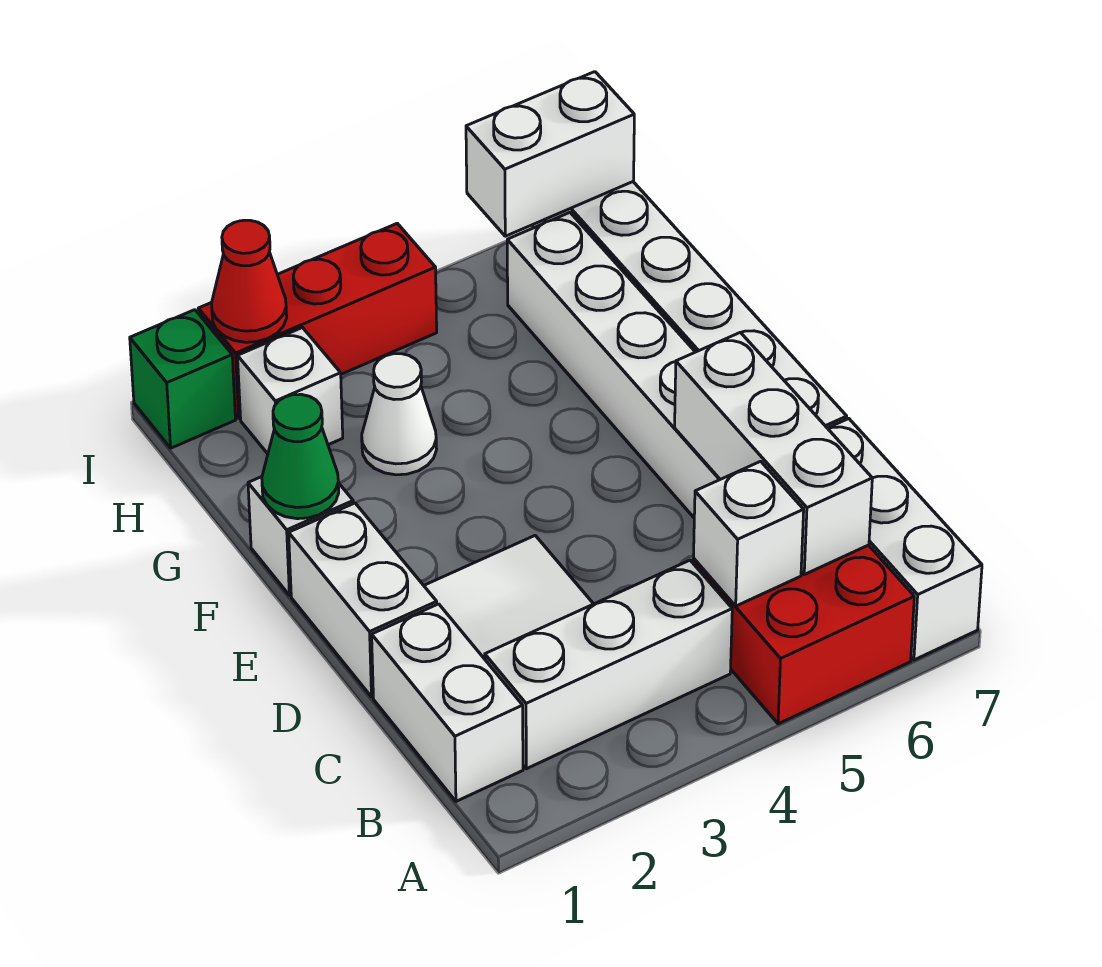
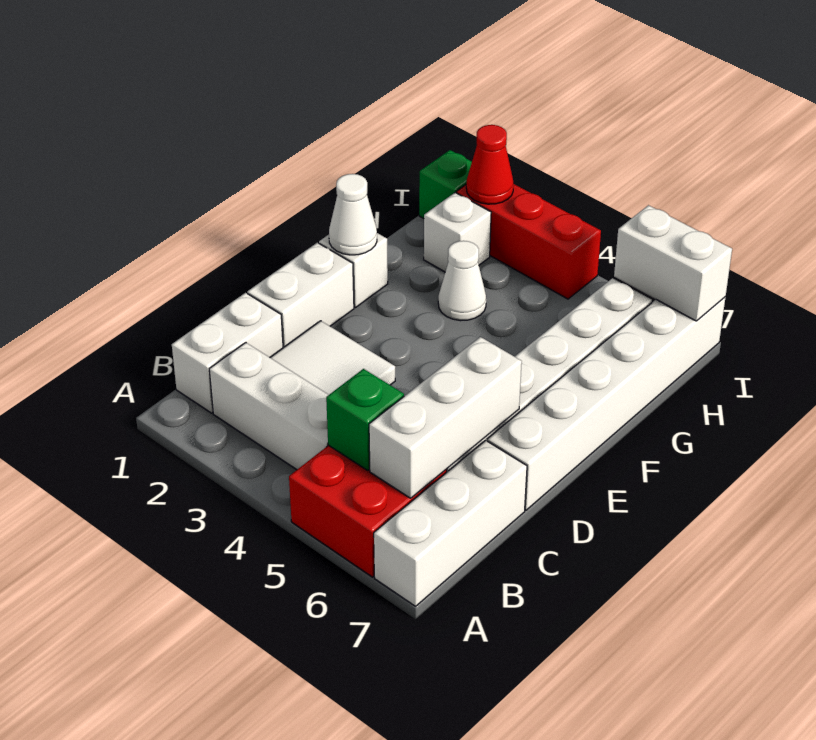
white brick B5 level 2 -> green brick B5 level 2
green cone F1 level 2 -> white cone F1 level 2

